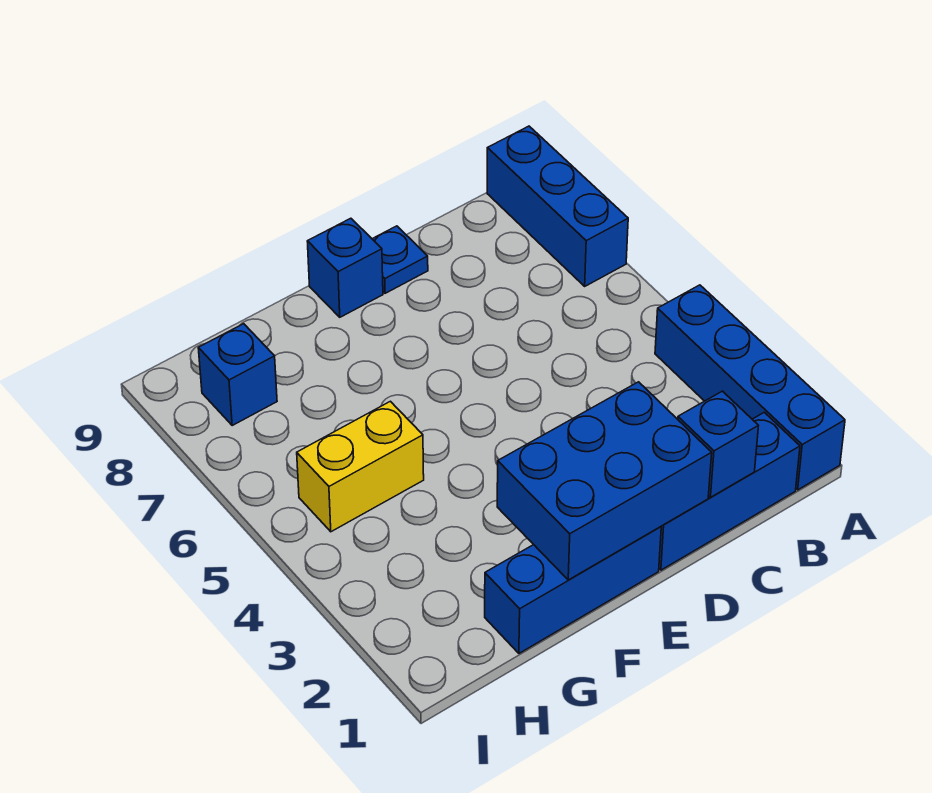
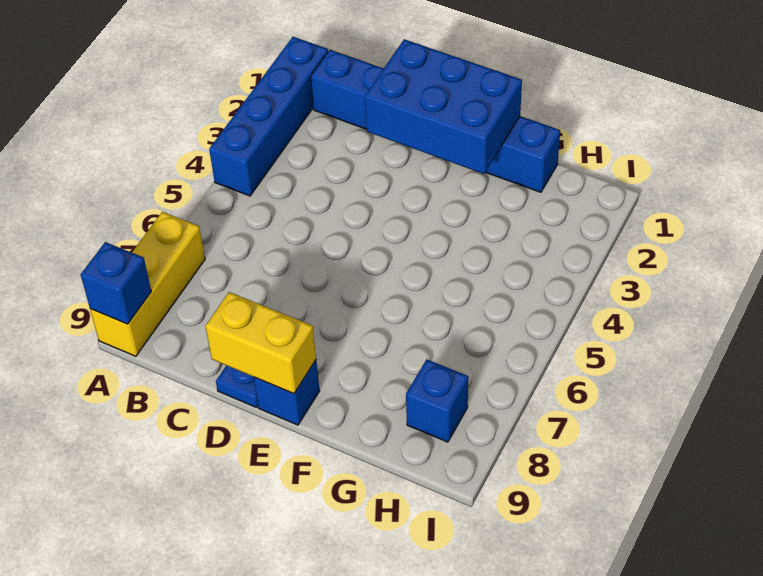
blue brick A7:A9 level 1 -> yellow brick A7:A9 level 1
blue brick C1 level 2 -> blue brick A9 level 2
yellow brick G5:H5 level 1 -> yellow brick D9:E9 level 2

